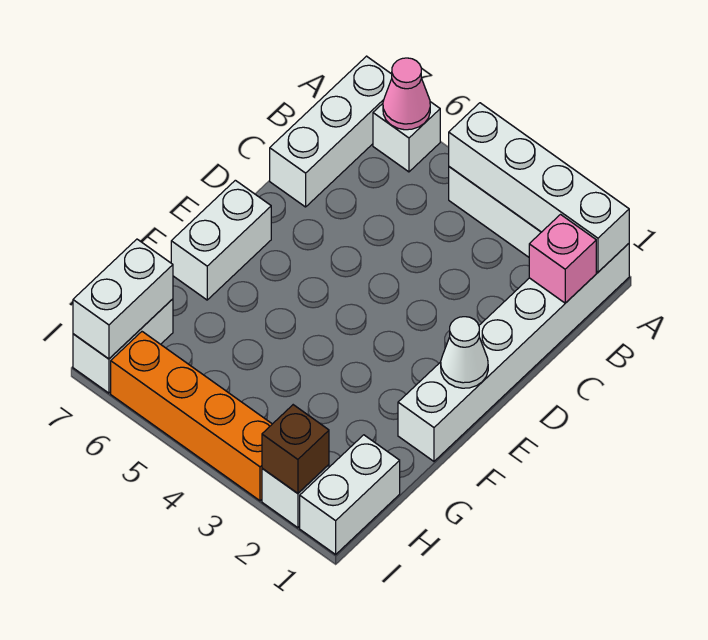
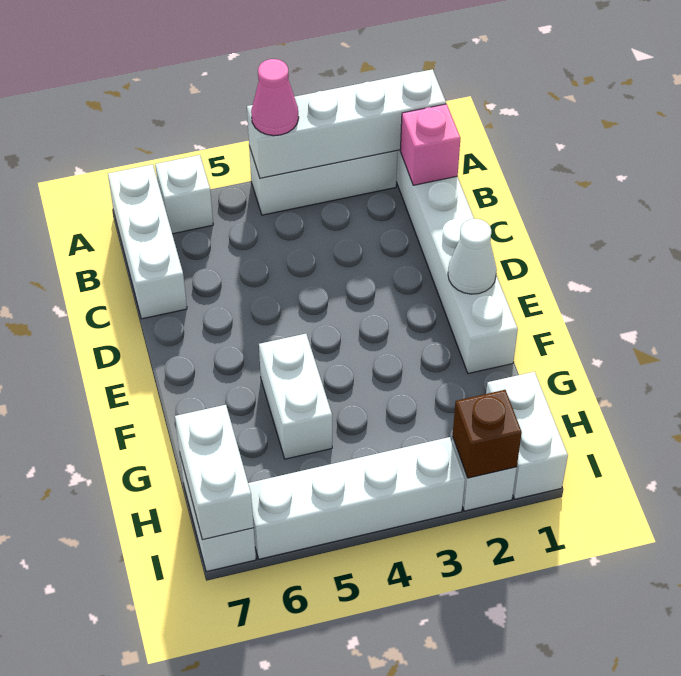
pink cone A6 level 2 -> pink cone A4 level 3
white brick E7:F7 level 1 -> white brick F5:G5 level 1
orange brick I3:I6 level 1 -> white brick I3:I6 level 1

